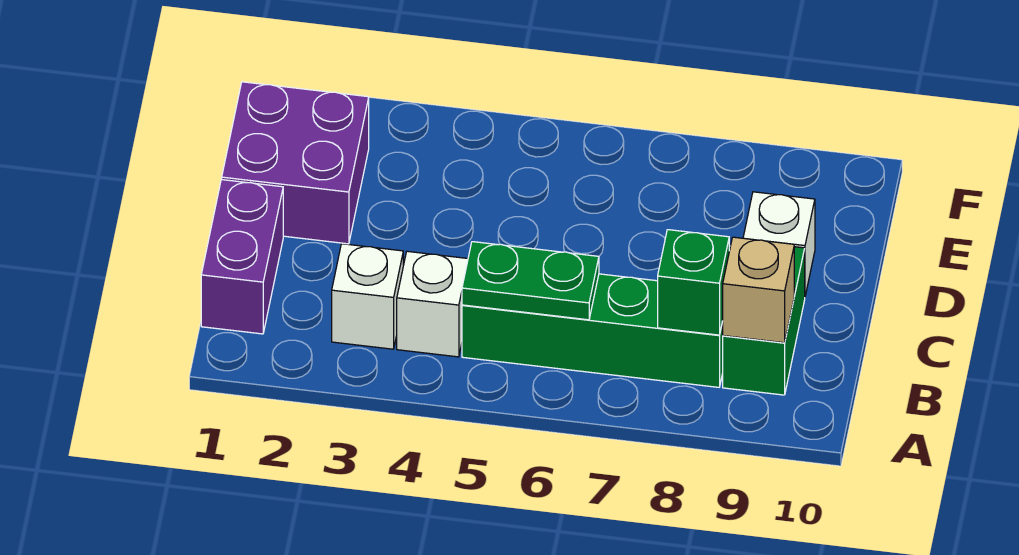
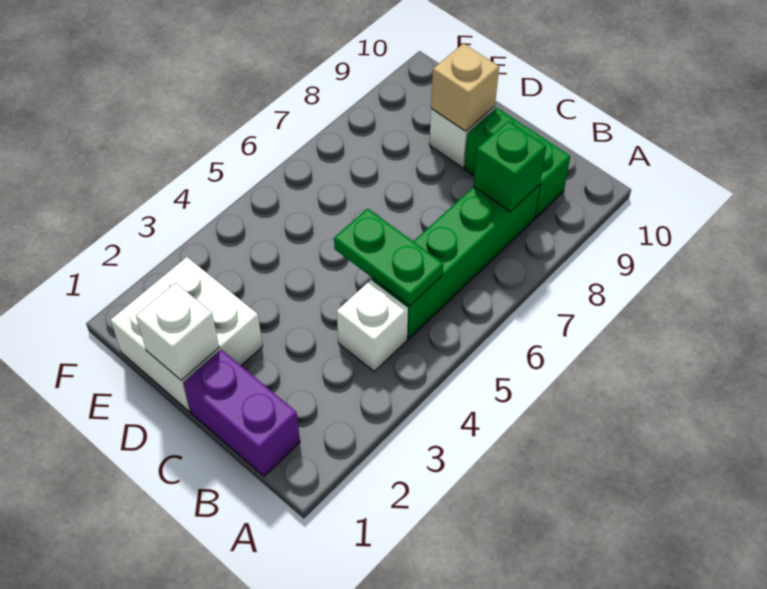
white brick B3 level 1 -> white brick D1 level 2
green plate B5:B6 level 2 -> green plate B5:C5 level 2
tan brick B9 level 2 -> tan brick D9 level 2
purple brick D1:E2 level 1 -> white brick D1:E2 level 1

